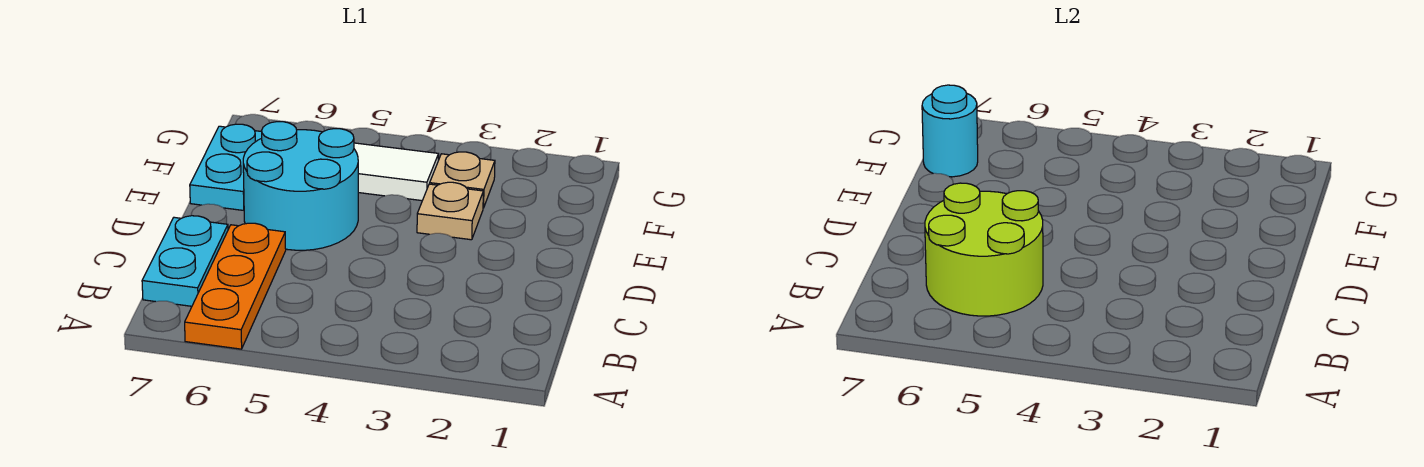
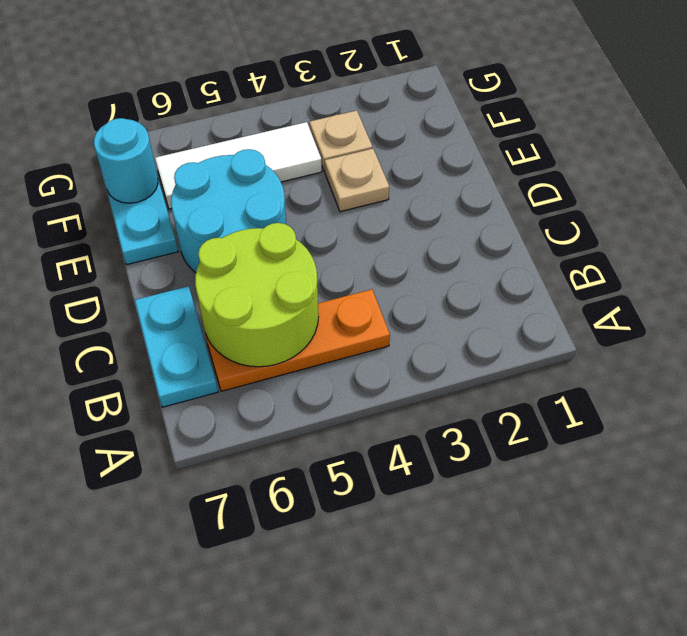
orange plate A6:C6 level 1 -> orange plate B4:B6 level 1

